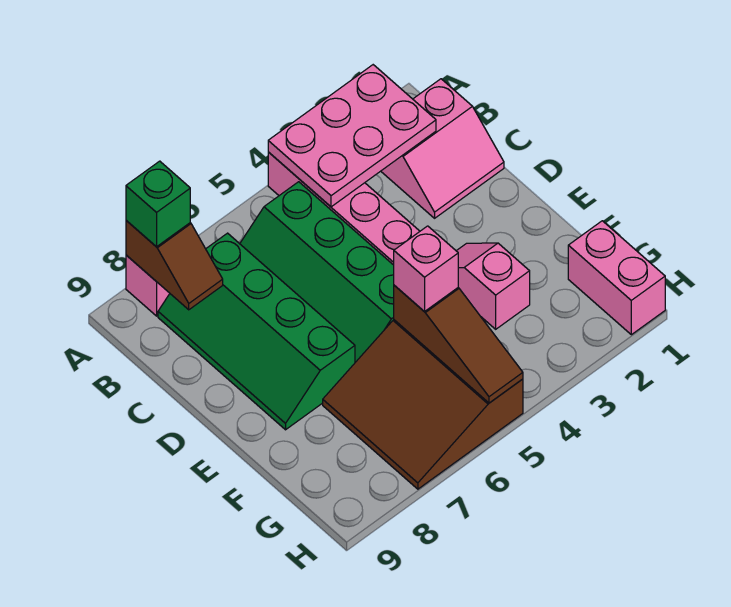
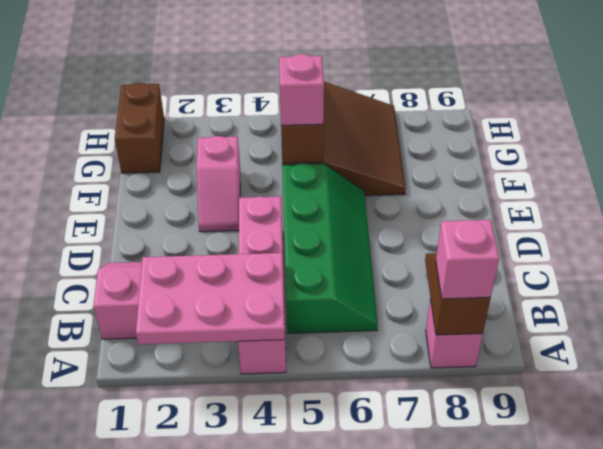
green brick A8 level 3 -> pink brick A8 level 3
green slope B7:E8 level 1 top 7 -> none
pink brick G1:H1 level 1 -> brown brick G1:H1 level 1

